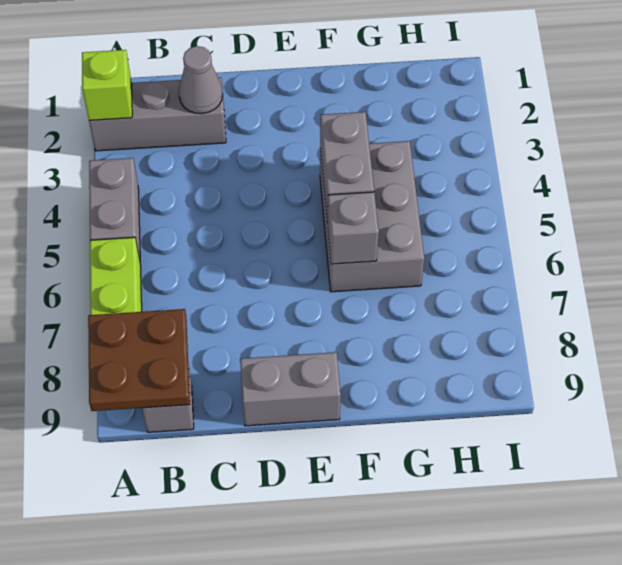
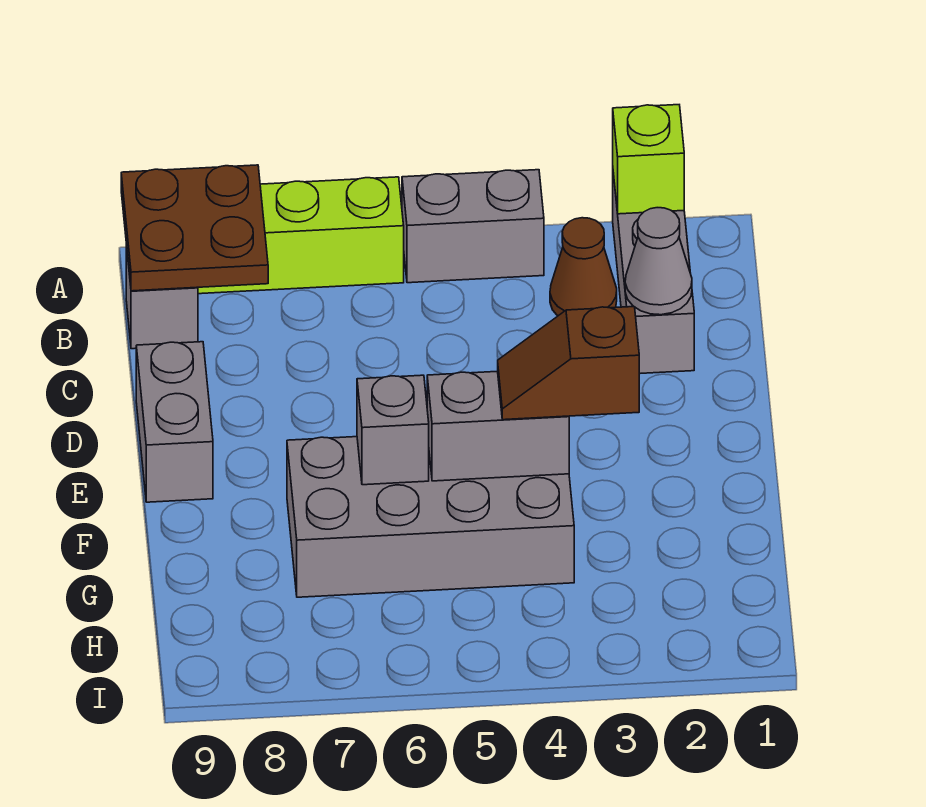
none -> brown cone B3 level 1
none -> brown slope F3:F4 level 3 top 3
grey brick F4:G6 level 1 -> grey brick F4:G7 level 1

